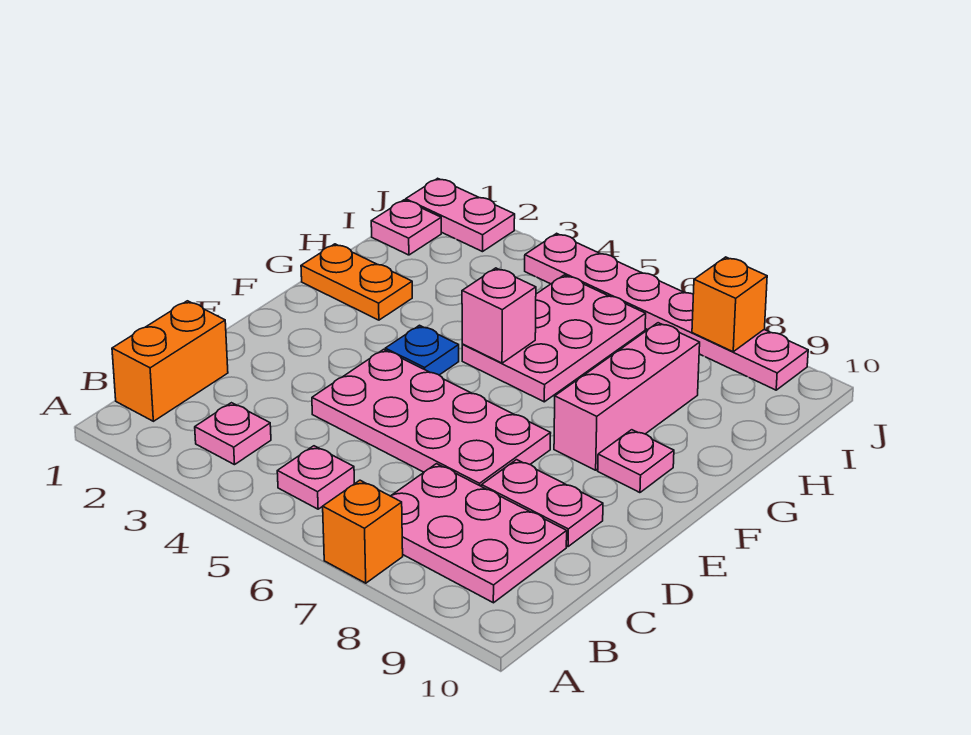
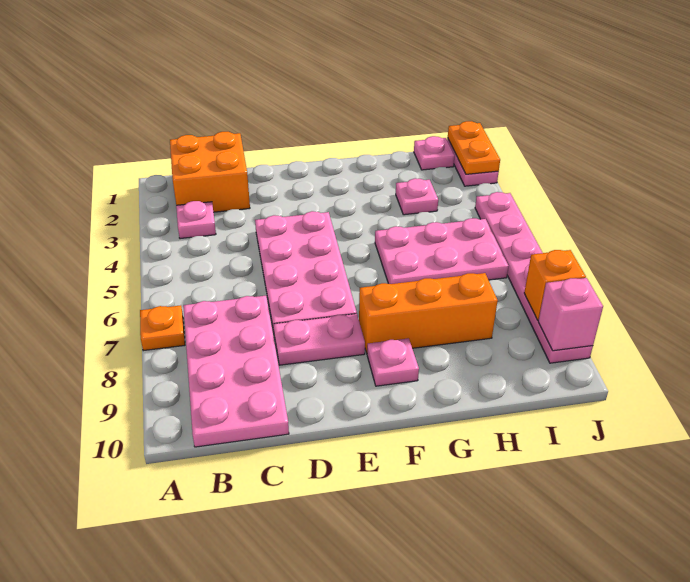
orange brick A7 level 1 -> orange plate A7 level 1
orange brick B1:C1 level 1 -> orange brick B1:C2 level 1
pink plate B5 level 1 -> pink plate H3 level 1
pink plate B7:C9 level 1 -> pink plate B7:C10 level 1
pink plate D8:D9 level 1 -> pink plate D8:E8 level 1
blue plate F4 level 1 -> none
pink brick F8:H8 level 1 -> orange brick F8:H8 level 1
orange plate G1:G2 level 1 -> orange plate J1:J2 level 2
pink brick G5 level 2 -> pink brick J9 level 2

